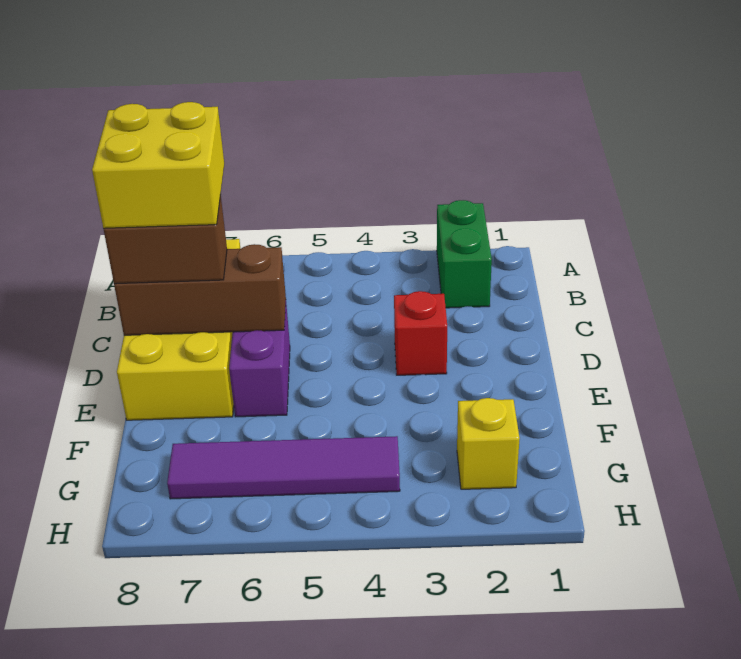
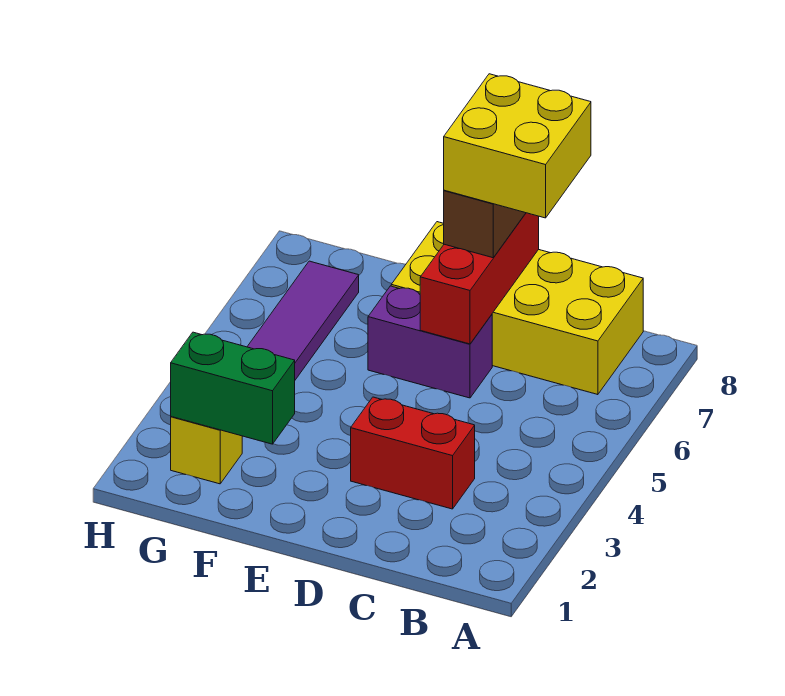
green brick A2:B2 level 1 -> green brick F2:G2 level 2
red brick D3 level 1 -> red brick C3:D3 level 1
brown brick D6:D8 level 2 -> red brick D6:D8 level 2

